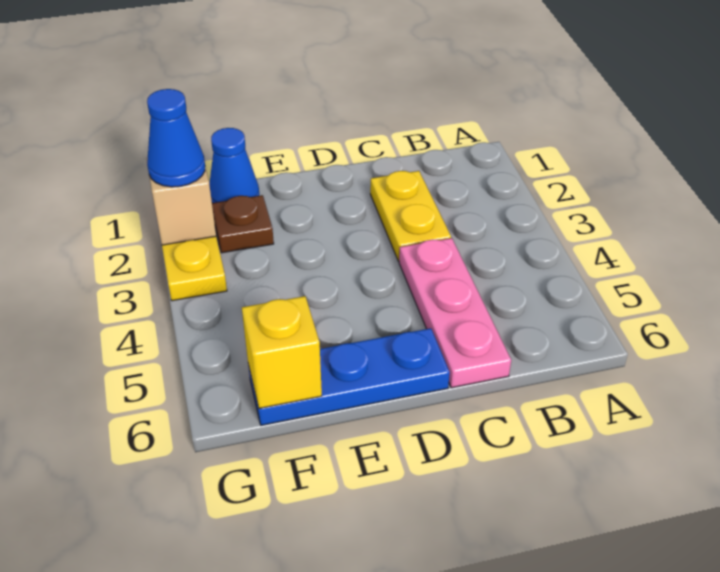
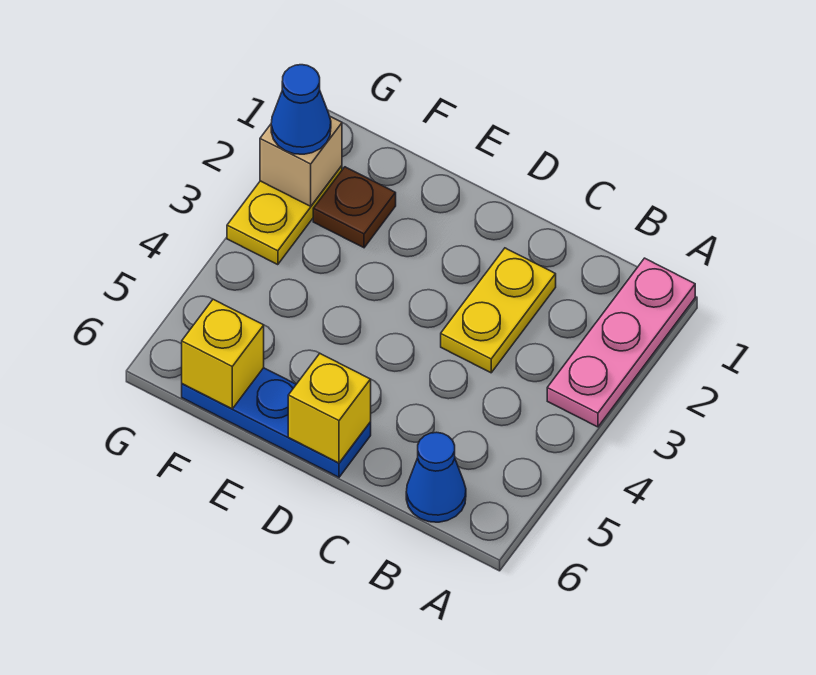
pink plate C4:C6 level 1 -> pink plate A1:A3 level 1
none -> yellow brick D6 level 2
blue cone F1 level 1 -> blue cone B6 level 1

